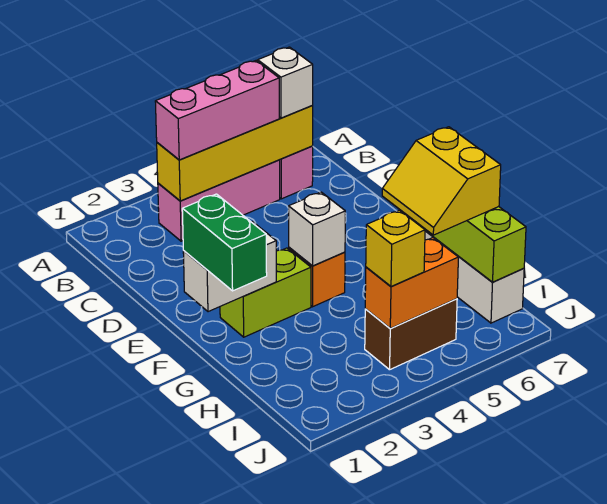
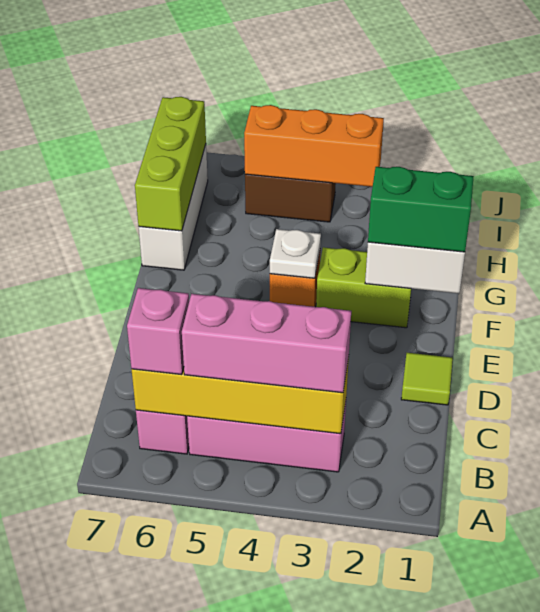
white brick B6 level 3 -> pink brick B6 level 3
none -> lime tile D1 level 1
green brick F1:G1 level 3 -> green brick F1:F2 level 3
white brick F4 level 2 -> white plate F4 level 2
yellow slope G6:H7 level 3 top 7 -> none
orange brick I4:I5 level 2 -> orange brick I3:I5 level 2
yellow brick I4 level 3 -> none

